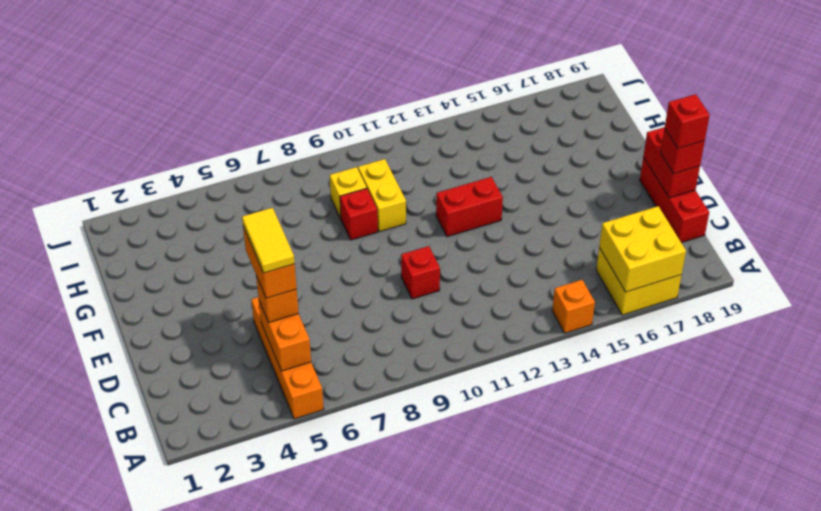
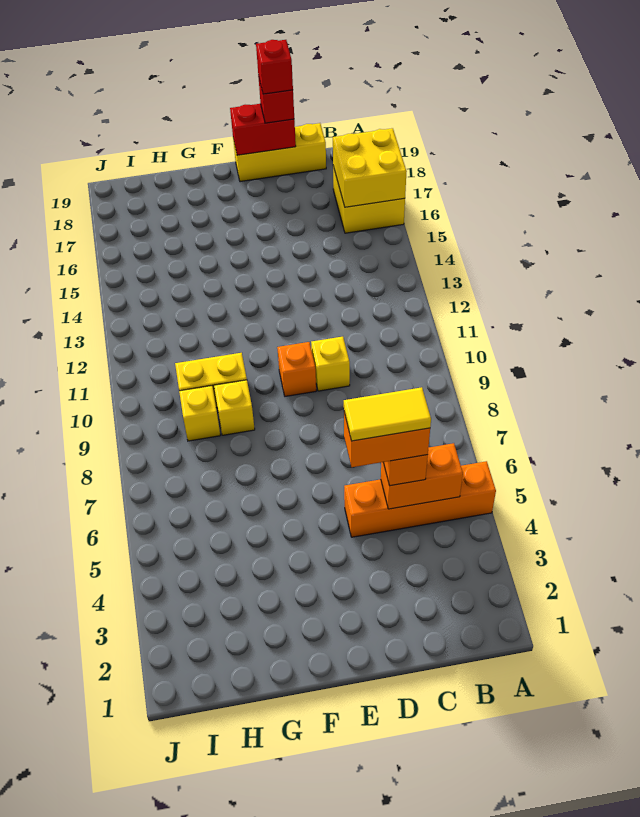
orange brick A14 level 1 -> orange brick E10 level 1
red brick C19:E19 level 1 -> yellow brick C19:E19 level 1
red brick D10 level 1 -> yellow brick D10 level 1
red brick F12:F13 level 1 -> none
red brick G9 level 1 -> yellow brick G9 level 1

